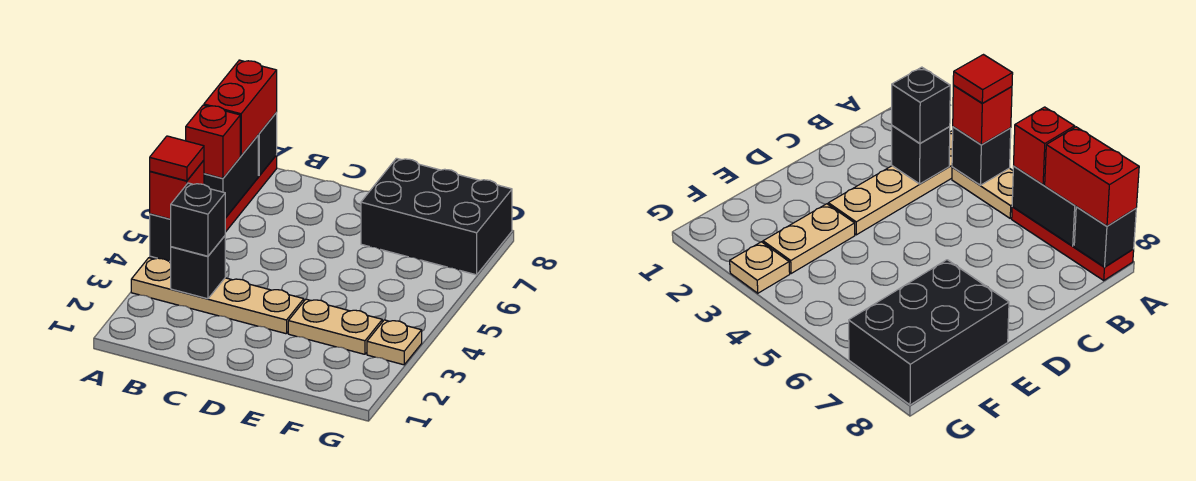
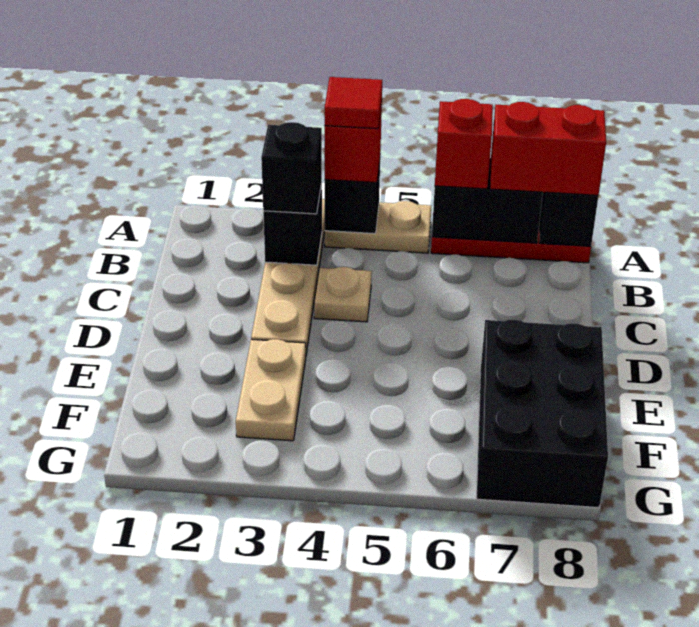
tan plate G3 level 1 -> tan plate C4 level 1

